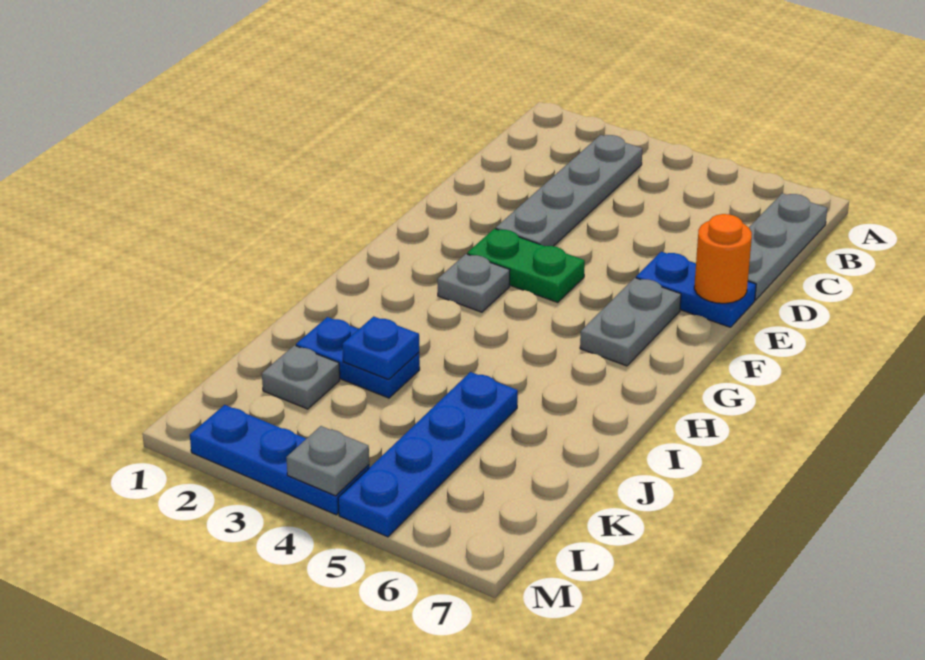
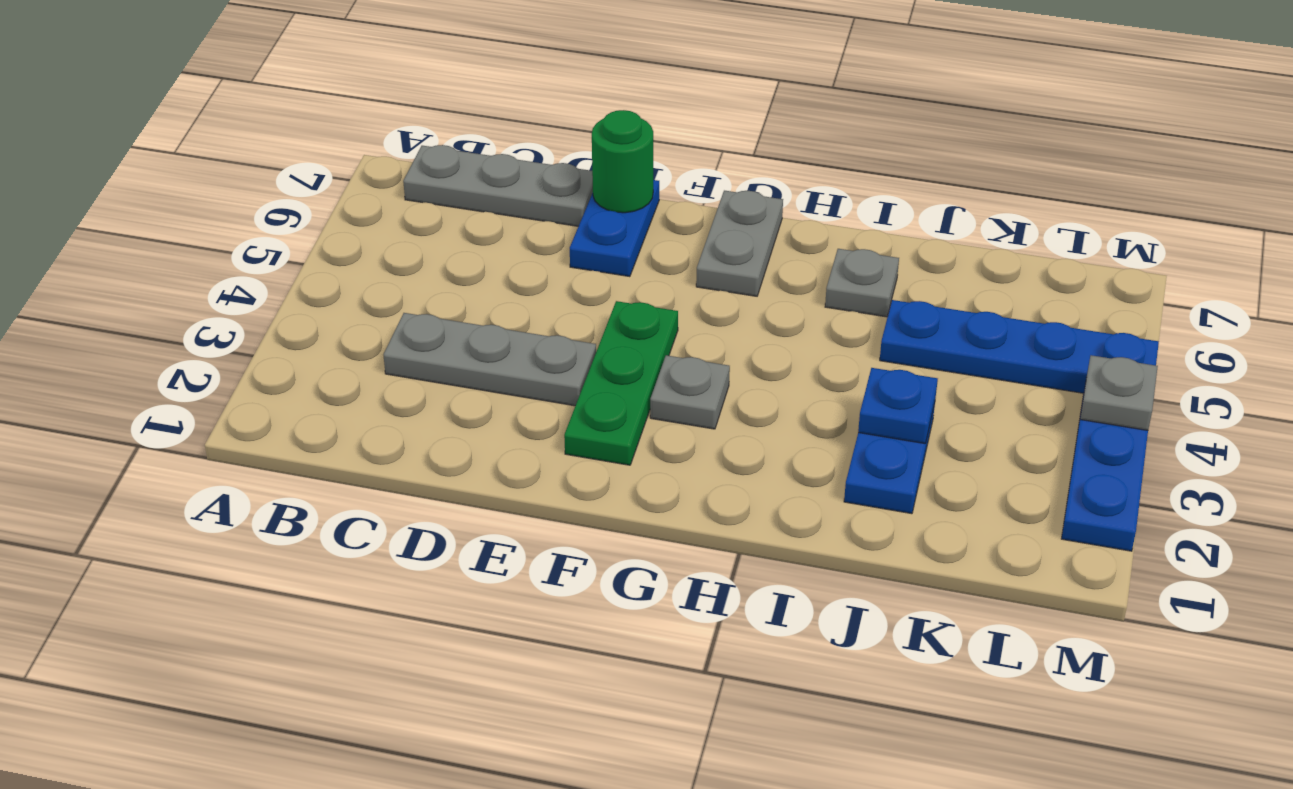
grey plate B3:E3 level 1 -> grey plate C3:E3 level 1
orange round brick E7 level 2 -> green round brick E7 level 2
green plate F3:F4 level 1 -> green plate F2:F4 level 1
grey plate F6:G6 level 1 -> grey plate G6:G7 level 1
grey plate K2 level 1 -> grey plate I6 level 1

